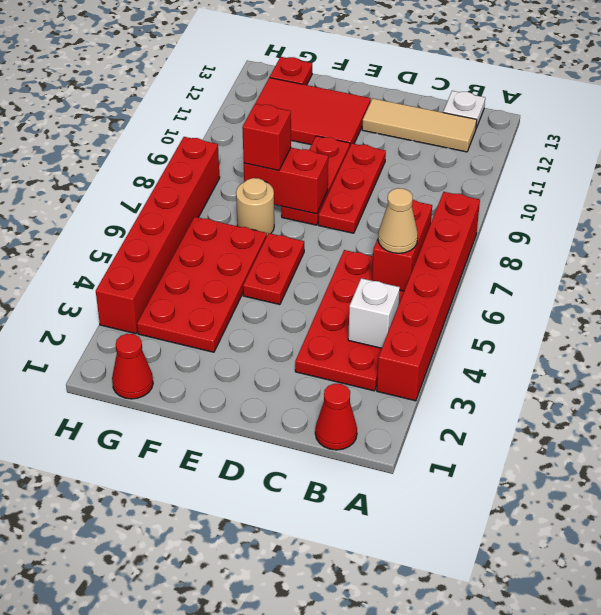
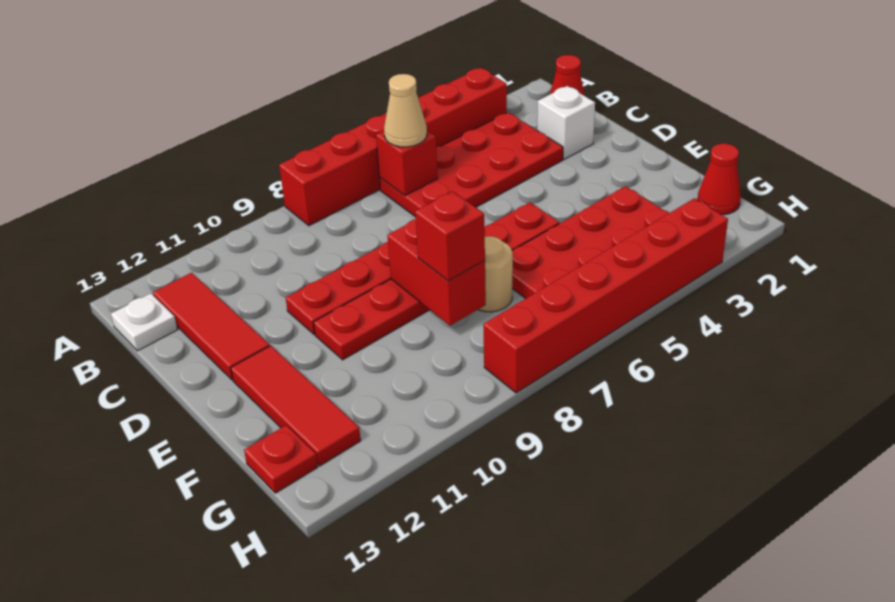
white brick B4 level 2 -> white brick C2 level 1
red brick B6:B7 level 2 -> red brick B6 level 2
tan tile B12:D12 level 1 -> red tile B12:D12 level 1
red tile E11:G12 level 1 -> red tile E12:G12 level 1

